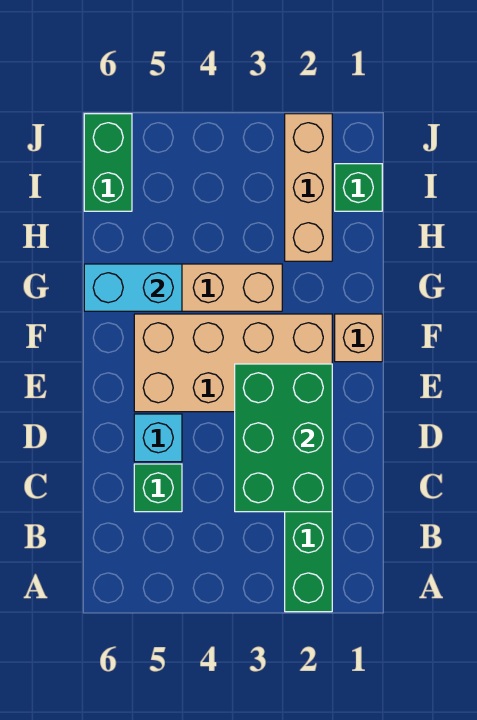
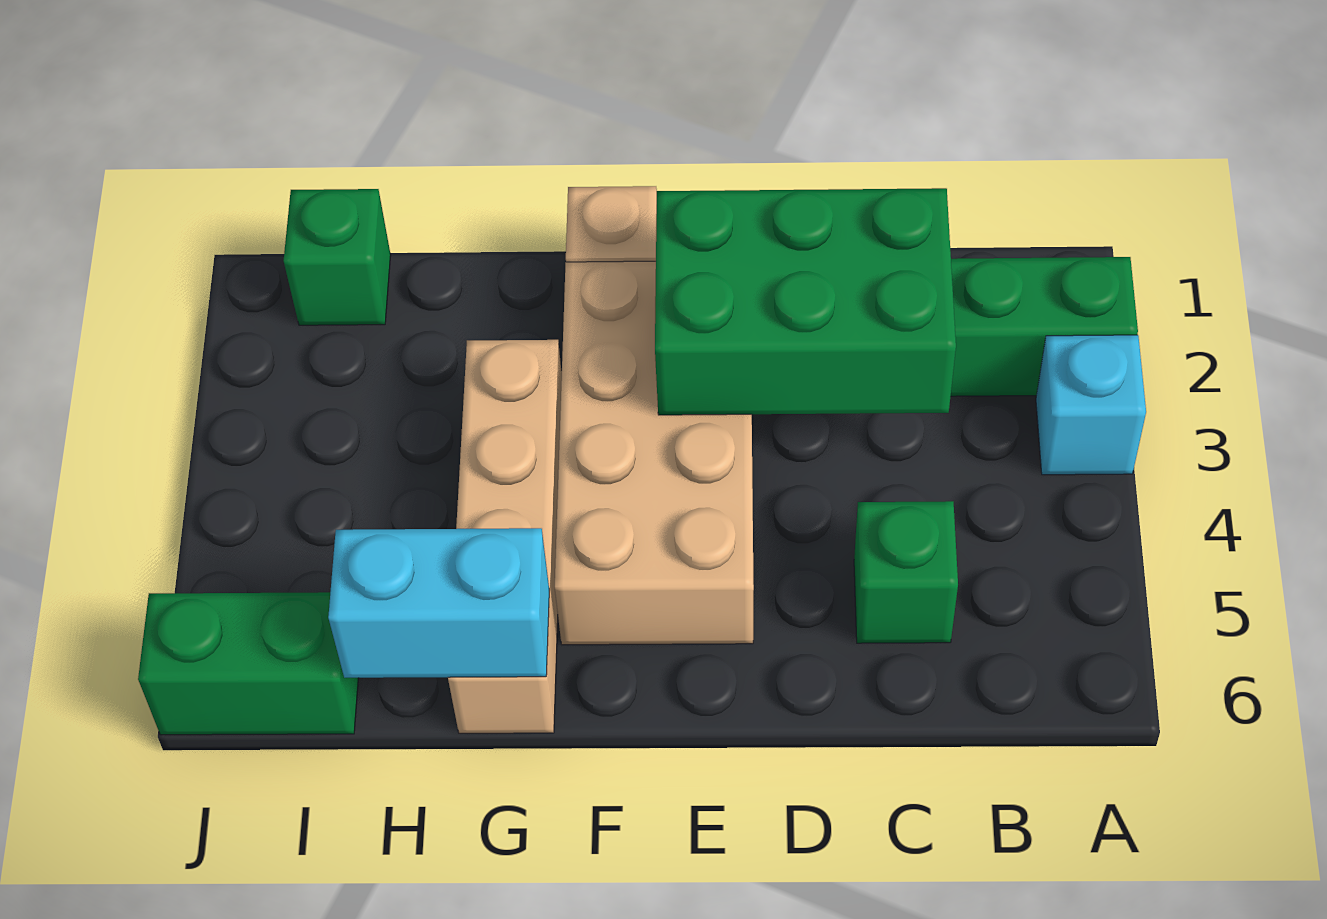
cyan brick D5 level 1 -> cyan brick A3 level 1
cyan brick G5:G6 level 2 -> cyan brick G6:H6 level 2
tan brick H2:J2 level 1 -> none

